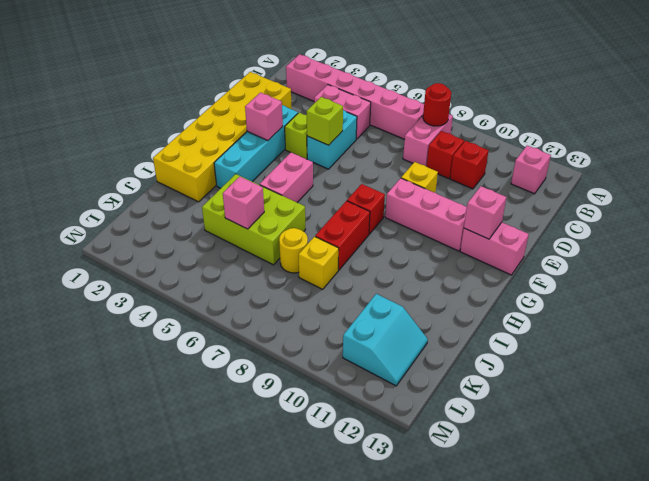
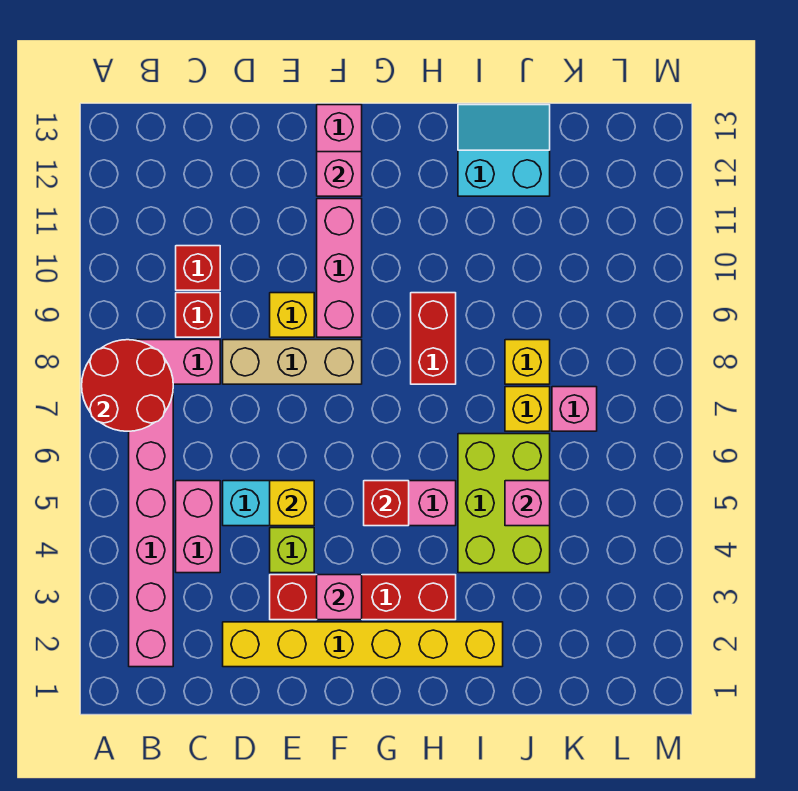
red round brick B8 level 2 -> red round brick A7:B8 level 2
pink brick B12 level 1 -> pink brick K7 level 1
yellow brick D1:I2 level 1 -> yellow brick D2:I2 level 1
none -> tan brick D8:F8 level 1
cyan brick E3:H3 level 1 -> red brick E3:H3 level 1
lime brick E5 level 2 -> yellow brick E5 level 2
red brick G8 level 1 -> red brick G5 level 2
red brick H8:I8 level 1 -> red brick H8:H9 level 1
yellow round brick J7 level 1 -> yellow brick J7 level 1
cyan slope K11:L12 level 1 top 11 -> cyan slope I12:J13 level 1 top 12

